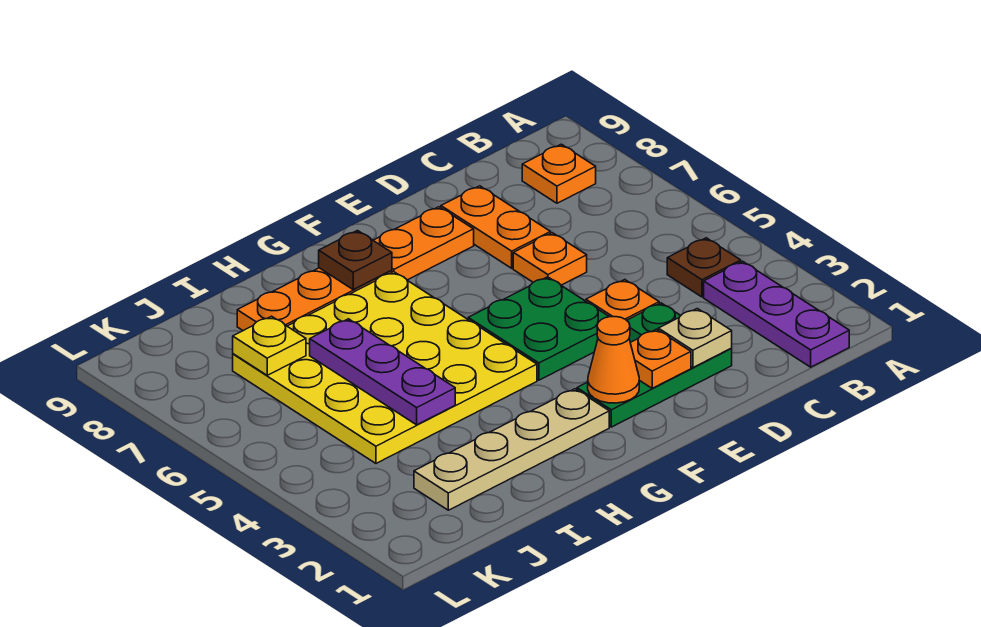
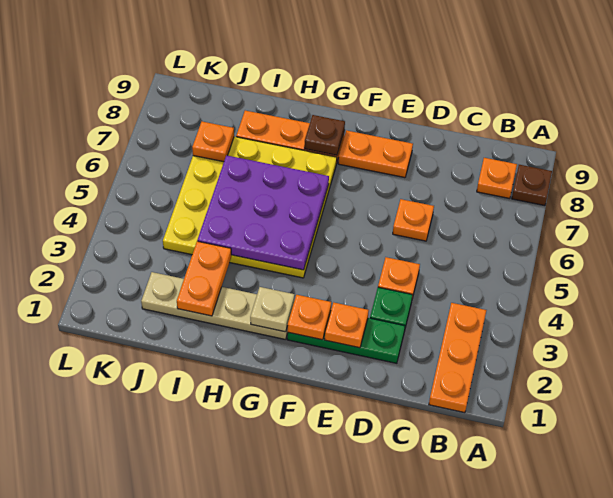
purple plate B1:B3 level 1 -> orange plate B1:B3 level 1
brown plate B4 level 1 -> brown plate A8 level 1
tan plate D2 level 2 -> tan plate G2 level 2
orange plate D7:D8 level 1 -> orange plate I2:I3 level 2
green plate E4:F5 level 1 -> none
orange cone F2 level 2 -> orange plate F2 level 2
purple plate I4:I6 level 2 -> purple plate G4:I6 level 2
yellow plate J7 level 2 -> orange plate J7 level 2

